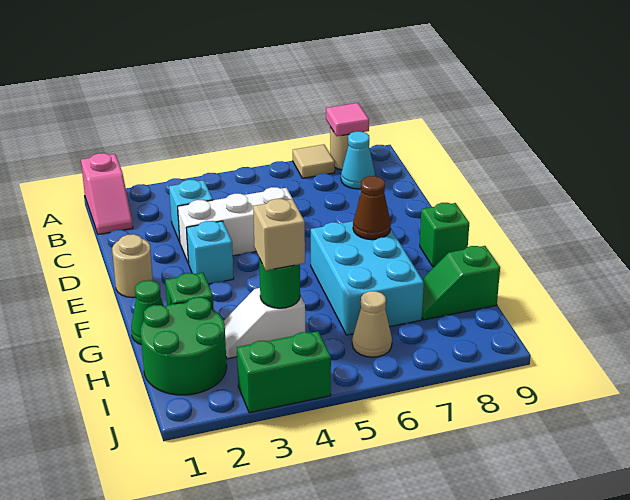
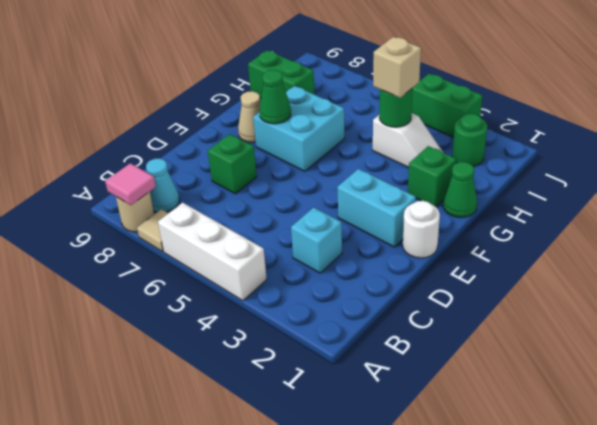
pink slope A1:B1 level 1 top A -> none
white brick D3:D5 level 1 -> white brick A4:A6 level 1
tan round brick E1 level 1 -> white round brick E1 level 1
cyan brick E3 level 1 -> cyan brick E2:E3 level 1
cyan brick F6:H7 level 1 -> cyan brick F6:G7 level 1
brown cone F7 level 2 -> green cone F7 level 2
green brick F9 level 1 -> green brick D7 level 1
green round brick H1:I2 level 1 -> green round brick I2 level 1
green slope H8:H9 level 1 top 9 -> green brick H8:H9 level 1
tan cone I6 level 1 -> tan cone F8 level 1

